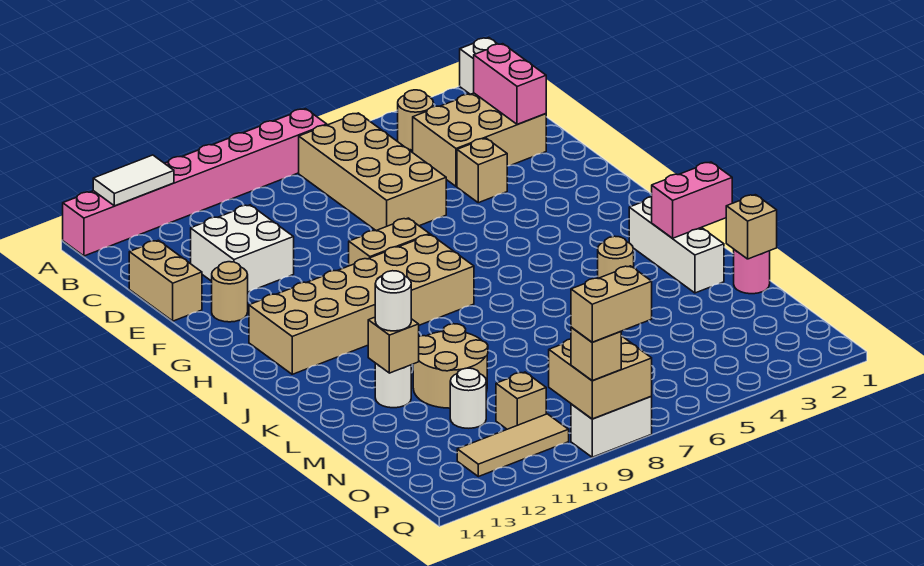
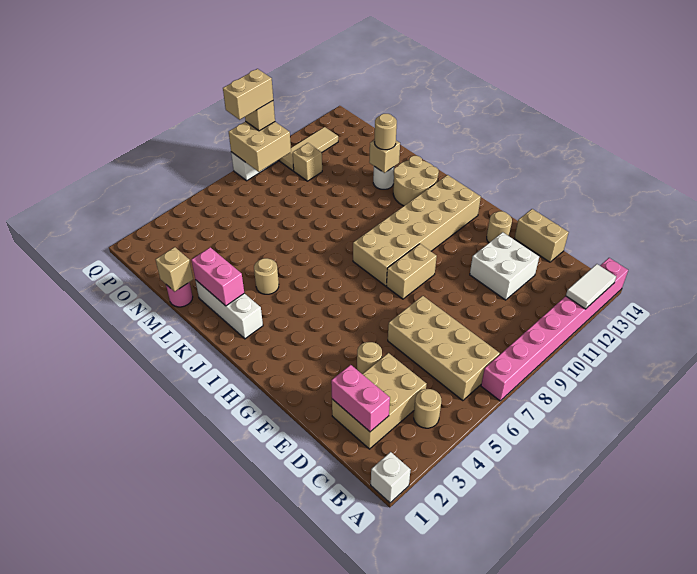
tan brick E4 level 1 -> tan round brick E4 level 1
pink brick K1:K2 level 2 -> pink brick K2:L2 level 2
tan round brick L10:M11 level 1 -> tan round brick J12:K13 level 1
white round brick L12 level 3 -> tan round brick L12 level 3
white round brick N11 level 1 -> none

